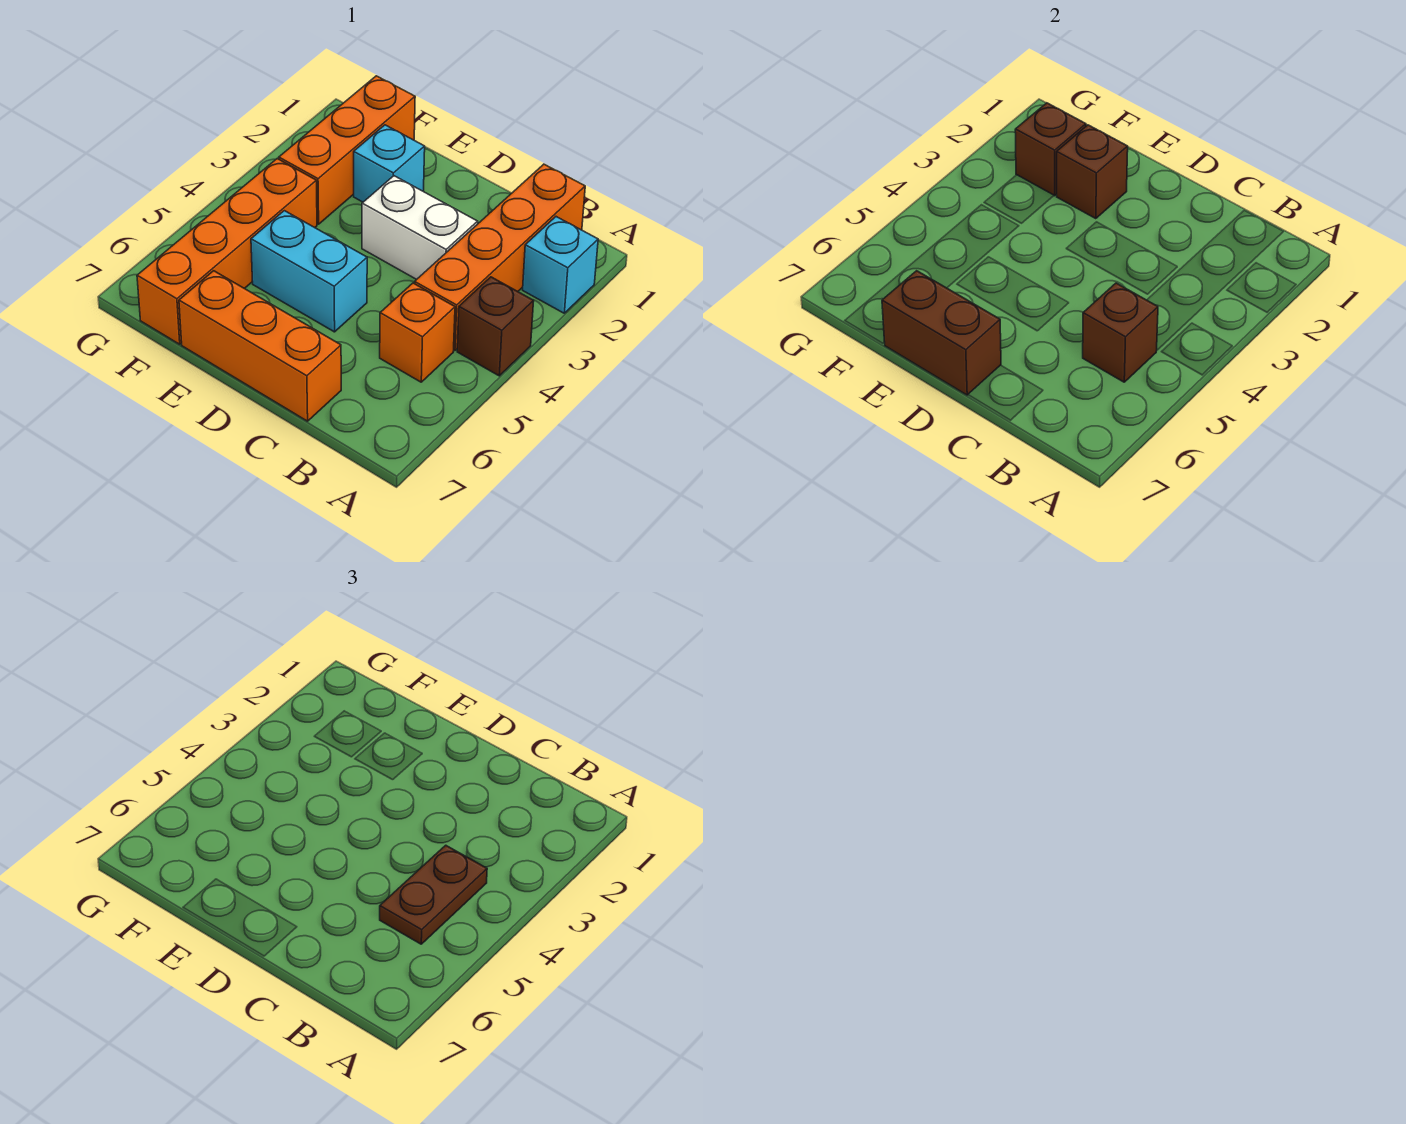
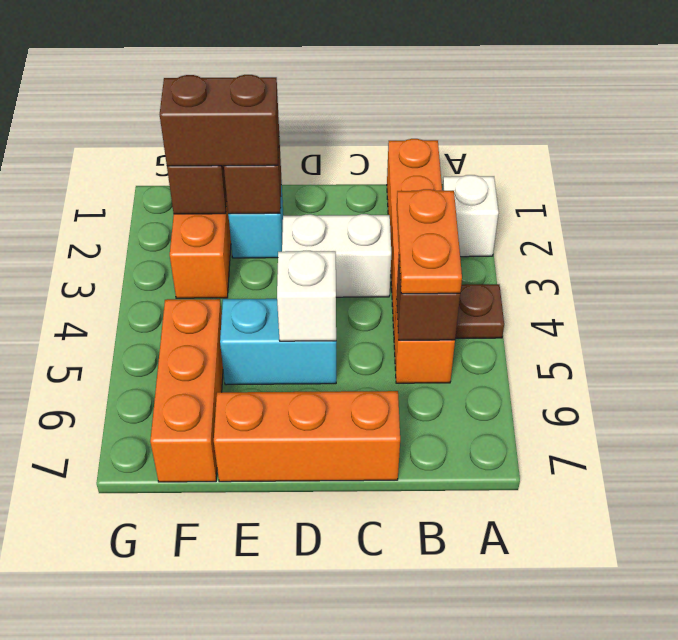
cyan brick A2 level 1 -> white brick A2 level 1
brown brick A4 level 1 -> brown plate A4 level 1
brown plate B4:B5 level 3 -> orange plate B4:B5 level 3
none -> white brick D5 level 2
brown brick D7:E7 level 2 -> brown brick E2:F2 level 3
orange brick F4:F7 level 1 -> orange brick F5:F7 level 1

